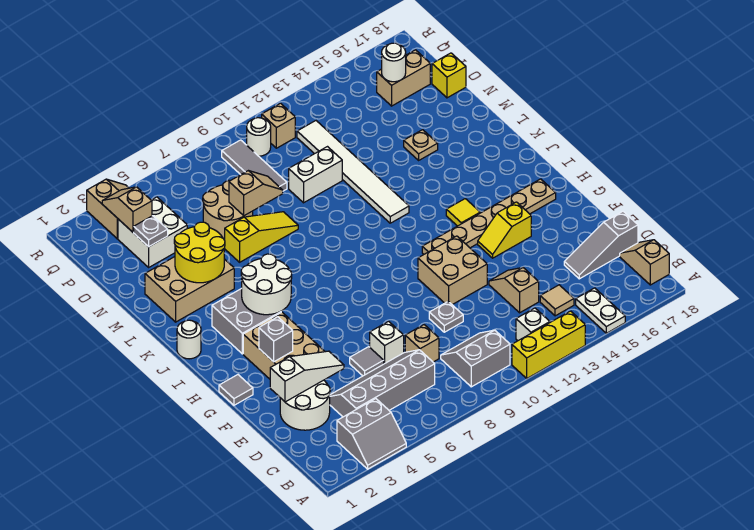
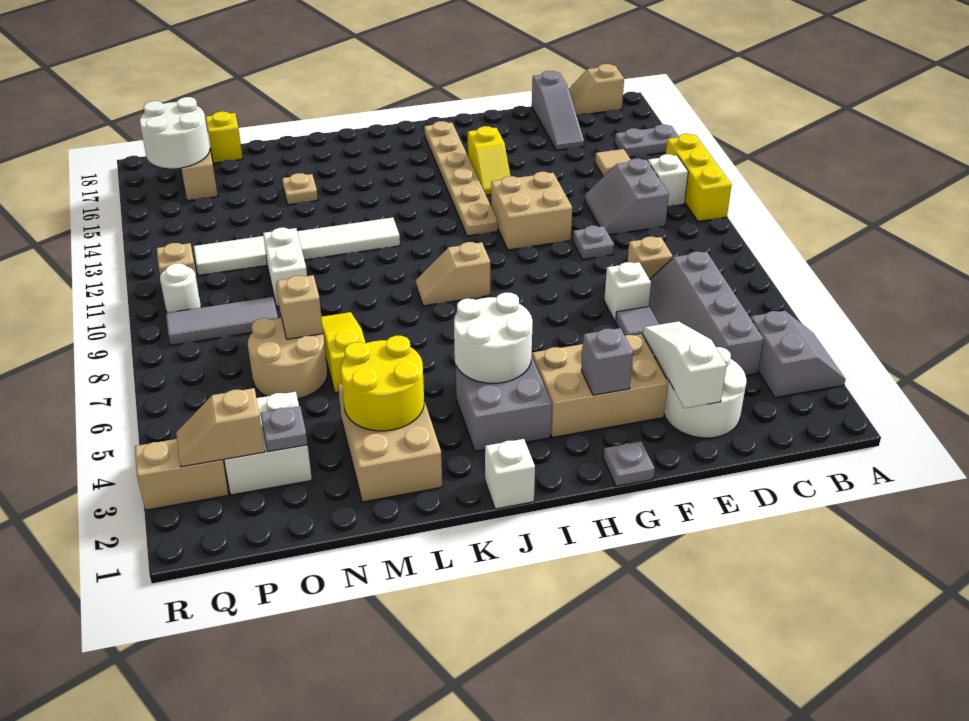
white plate A15:B15 level 1 -> grey plate A15:B15 level 1
grey slope B9:C10 level 1 top B -> grey slope C11:D12 level 1 top C
tan slope D13:E13 level 1 top D -> tan slope I9:J9 level 1 top I
grey tile G1 level 1 -> grey plate G1 level 1
yellow tile I14 level 1 -> none
white round brick J1 level 1 -> white brick J1 level 1
white round brick P16 level 2 -> white round brick P16:Q17 level 2

